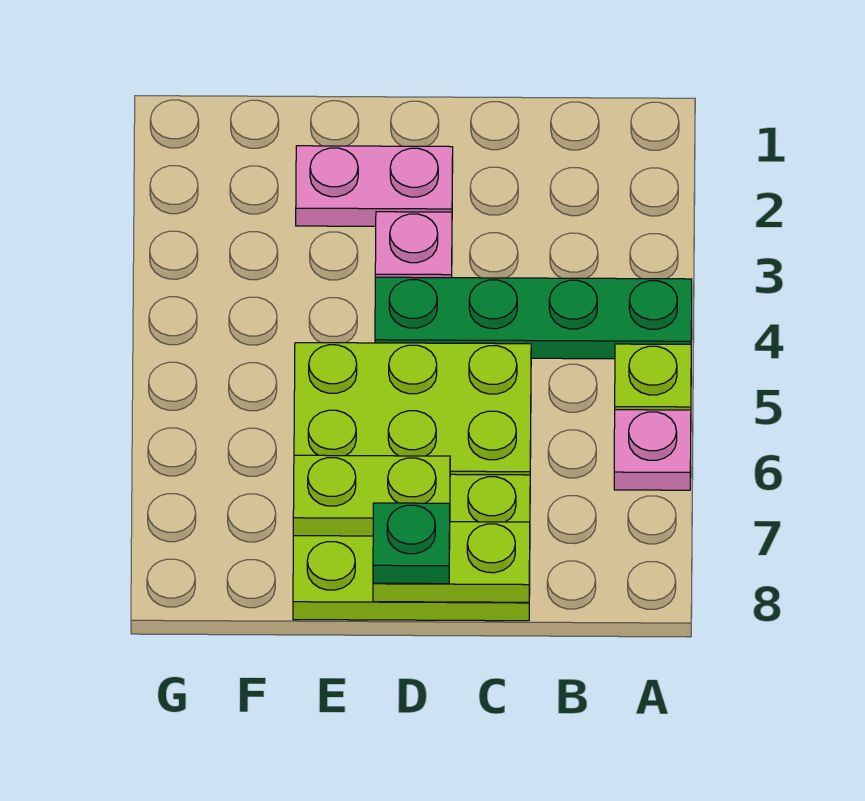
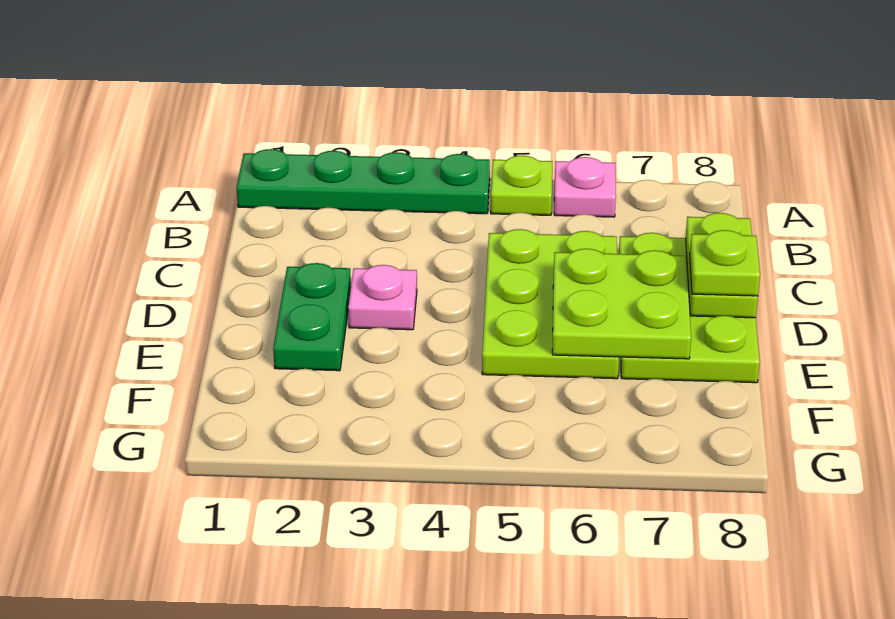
green plate A4:D4 level 1 -> green plate A1:A4 level 1
pink plate D2:E2 level 1 -> green plate D2:E2 level 1
lime plate D7:E7 level 2 -> lime plate D6:E7 level 2
green plate D8 level 3 -> lime plate D8 level 3

